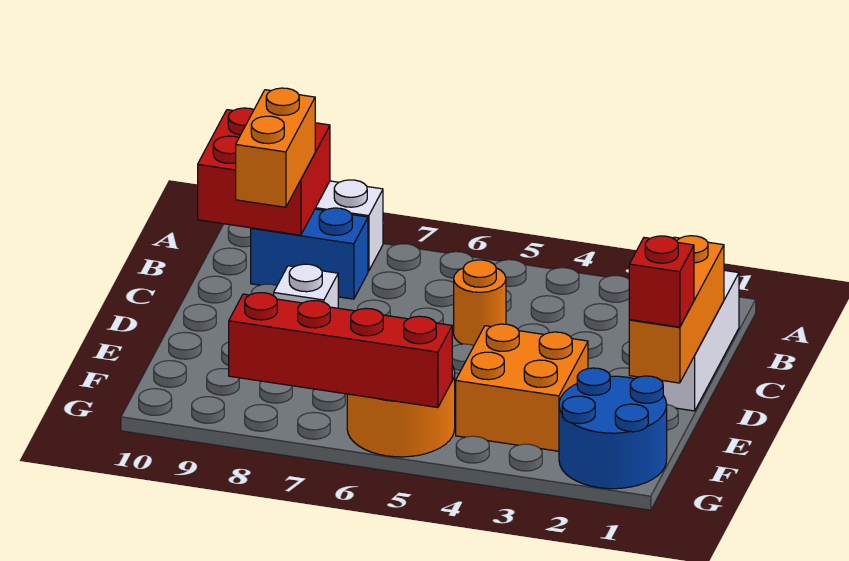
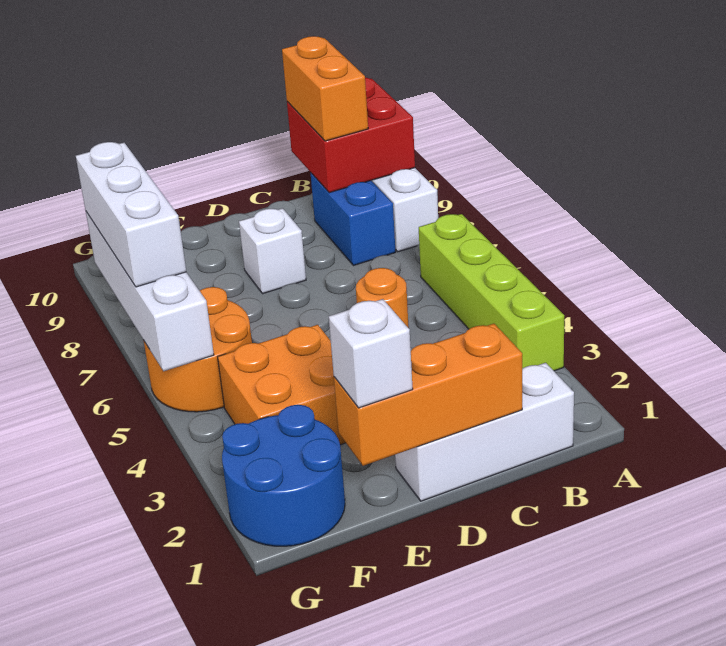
none -> lime brick A3:A6 level 1
orange brick B9:C9 level 3 -> orange brick B9:B10 level 3
red brick E1 level 3 -> white brick E1 level 3
red brick G5:G8 level 2 -> white brick G5:G8 level 2
none -> white brick G6:G8 level 3

